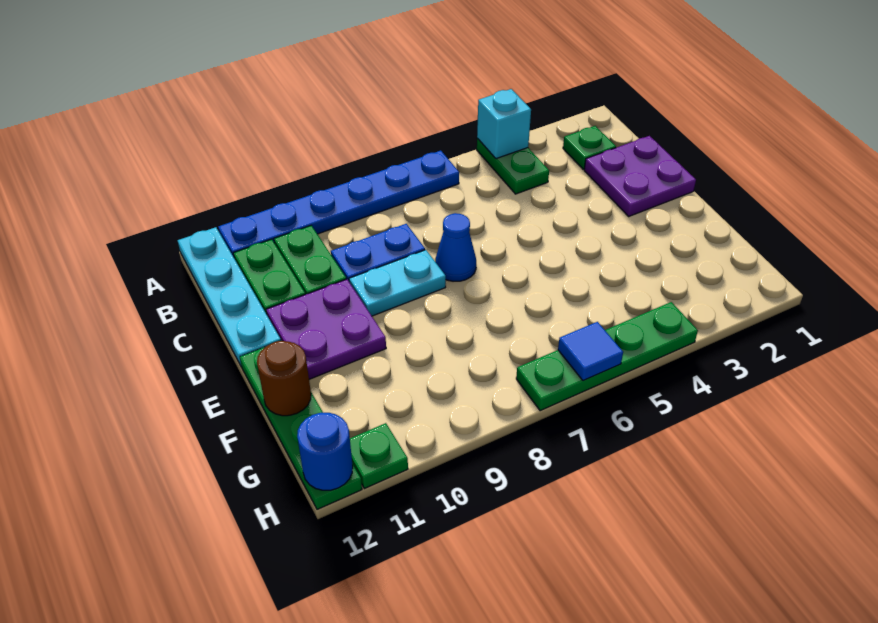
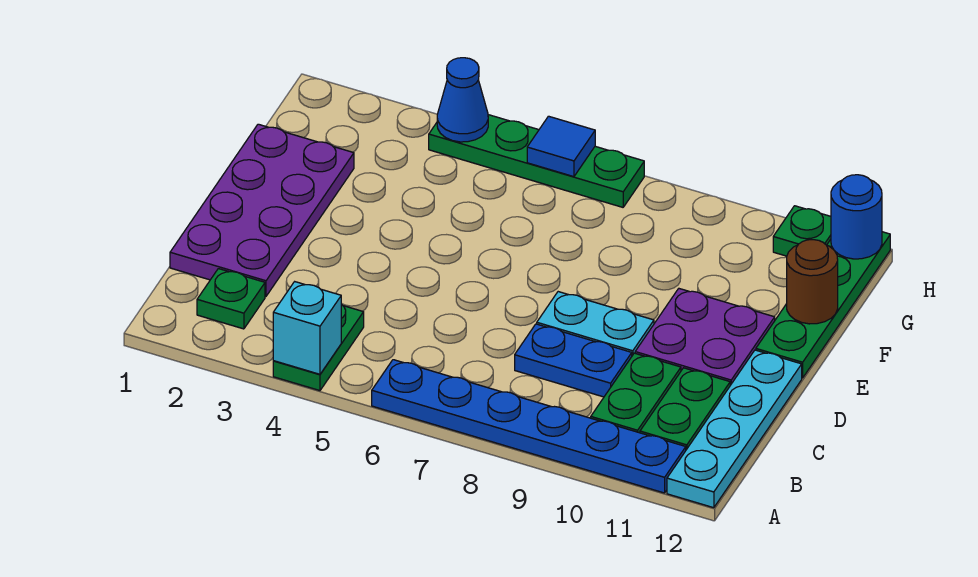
purple plate C1:D2 level 1 -> purple plate C1:F2 level 1
blue cone D7 level 1 -> blue cone H4 level 2

